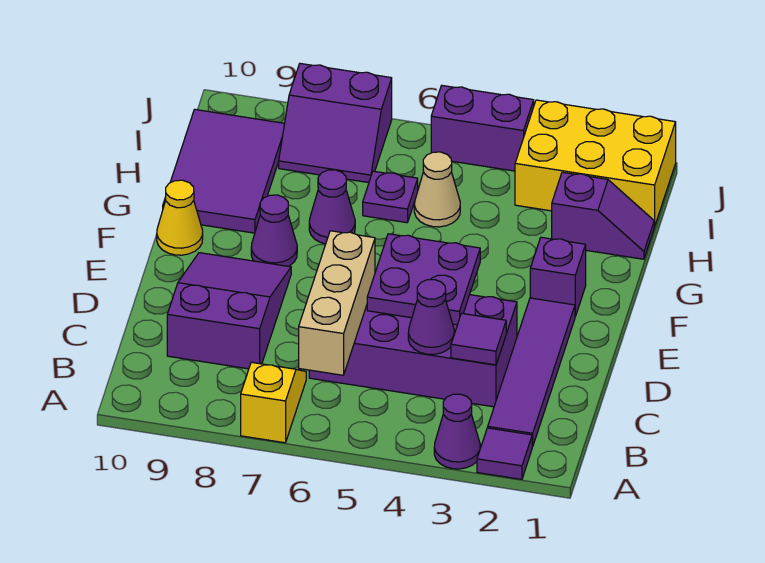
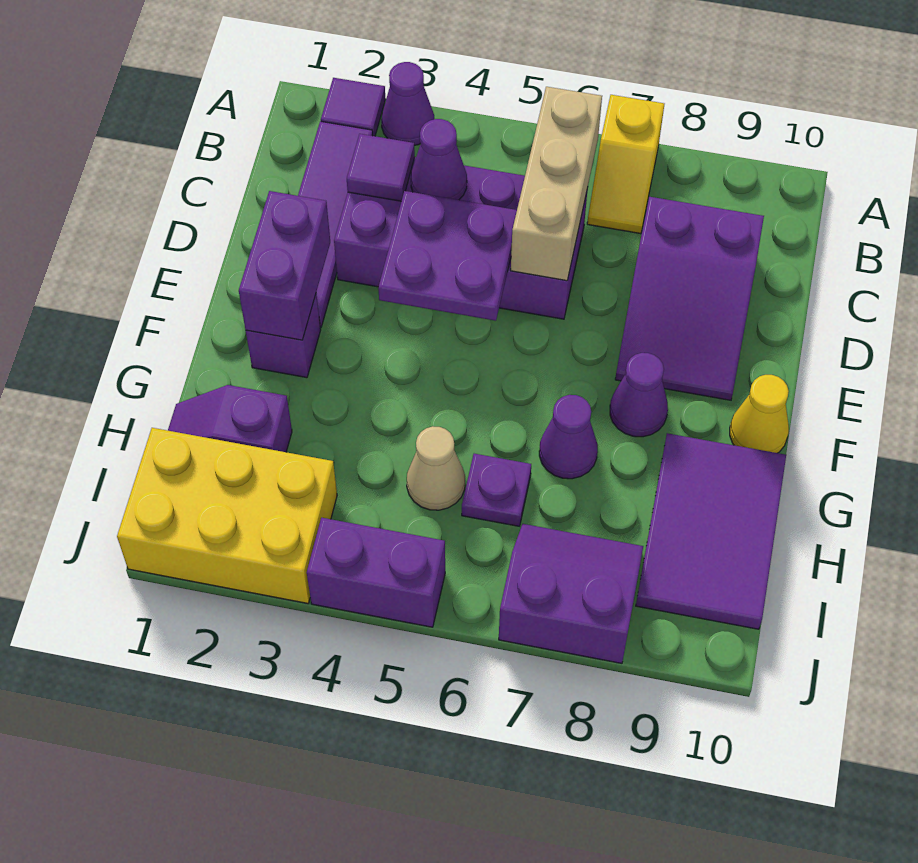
none -> purple brick E2:F2 level 2

